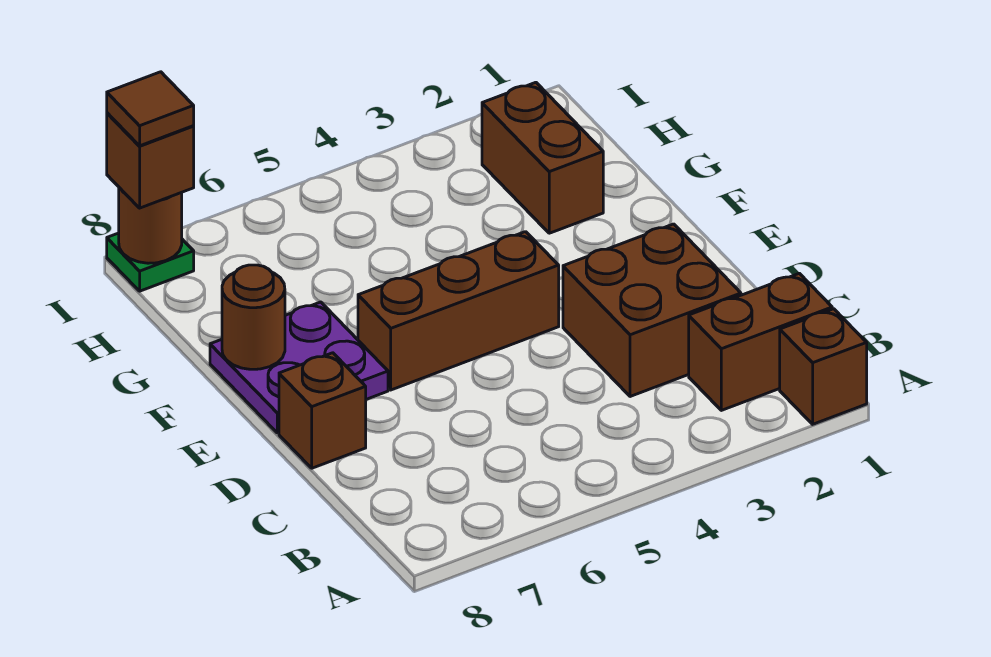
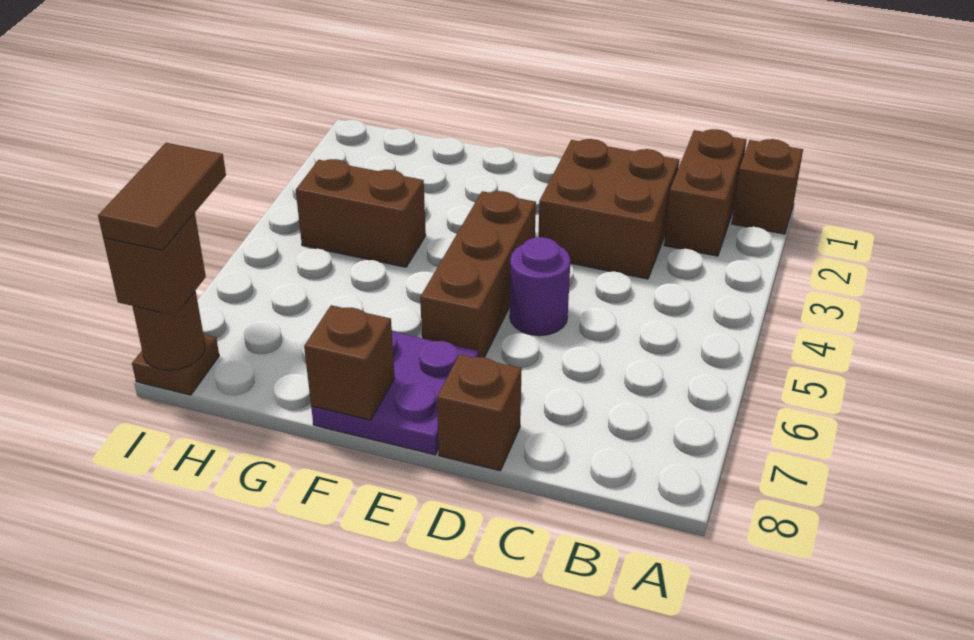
none -> purple round brick D5 level 1
brown round brick F8 level 2 -> brown brick F8 level 2
brown brick G2:H2 level 1 -> brown brick G4:H4 level 1
green plate I8 level 1 -> brown plate I8 level 1
brown tile I8 level 4 -> brown tile I7:I8 level 4

